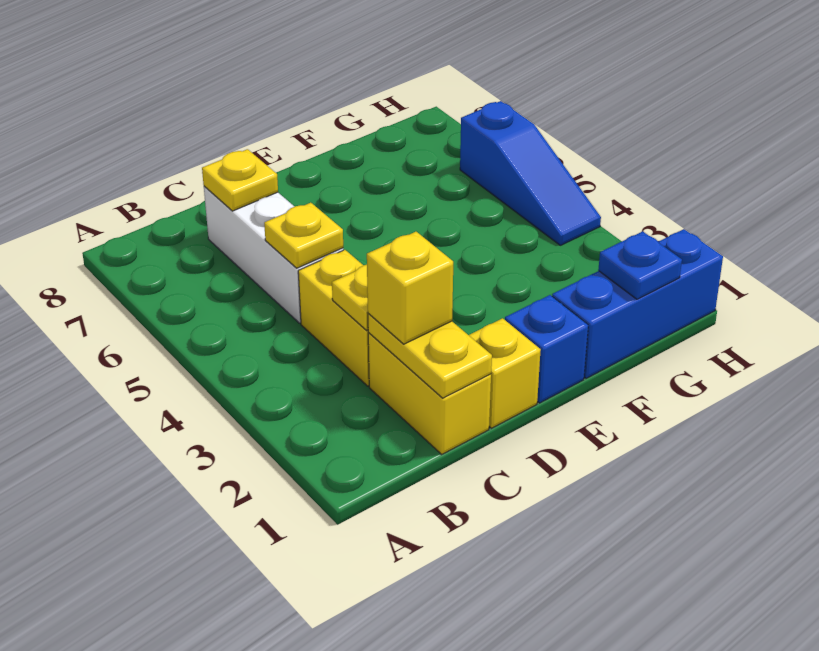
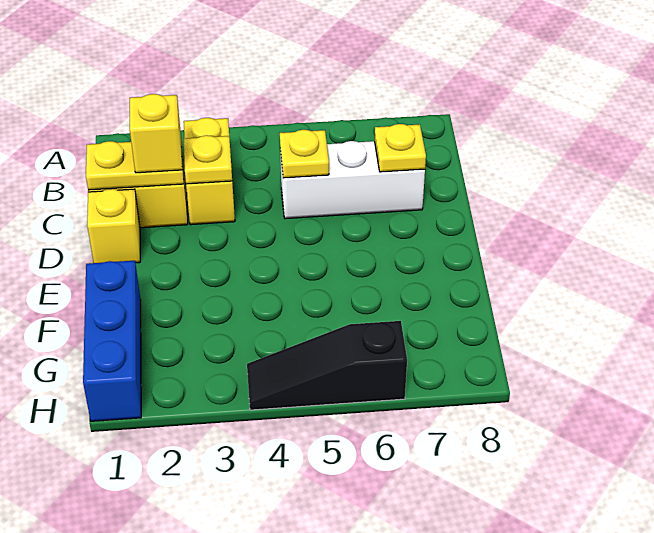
yellow brick C3:C4 level 1 -> yellow brick B3:C3 level 1
blue brick E1 level 1 -> none
blue plate G1 level 2 -> none
blue slope H4:H6 level 1 top 6 -> black slope H4:H6 level 1 top 6

